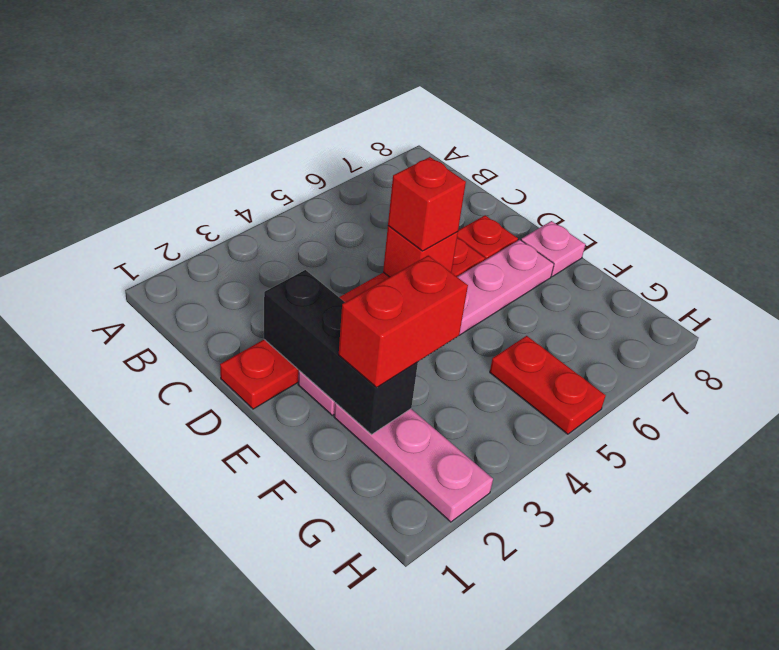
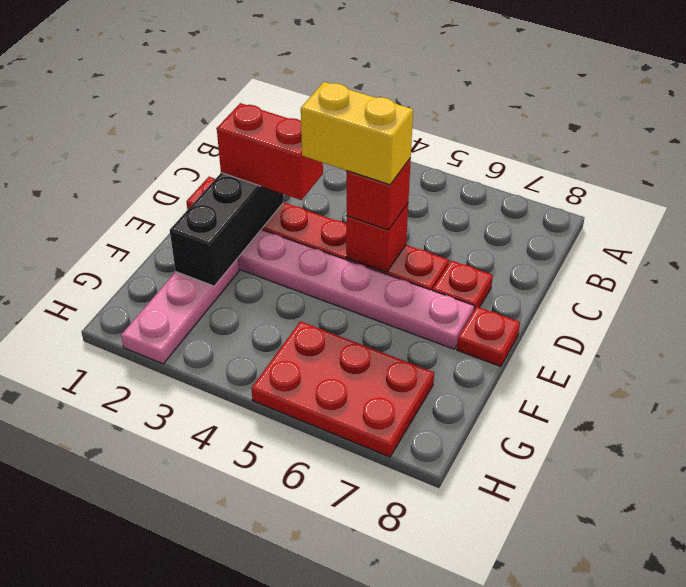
none -> yellow brick D4:D5 level 4
pink plate E8 level 1 -> red plate E8 level 1
red brick F2:F3 level 3 -> red brick D2:D3 level 3
red plate G5:H5 level 1 -> red plate G5:H7 level 1

